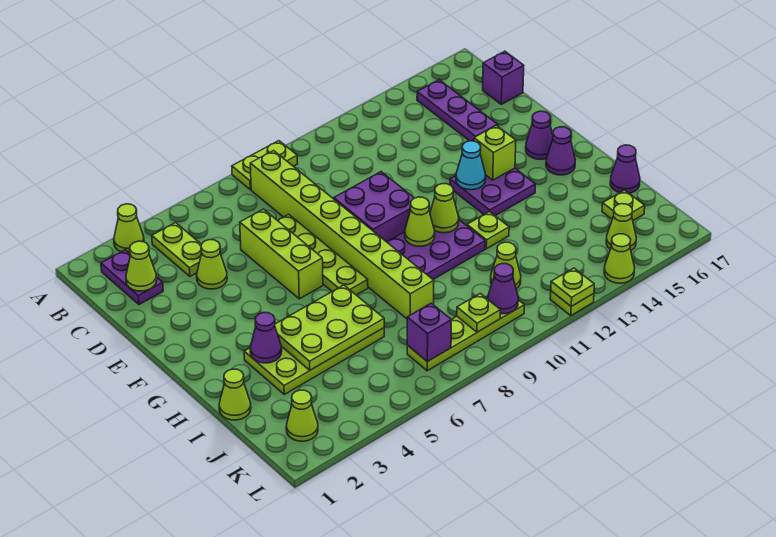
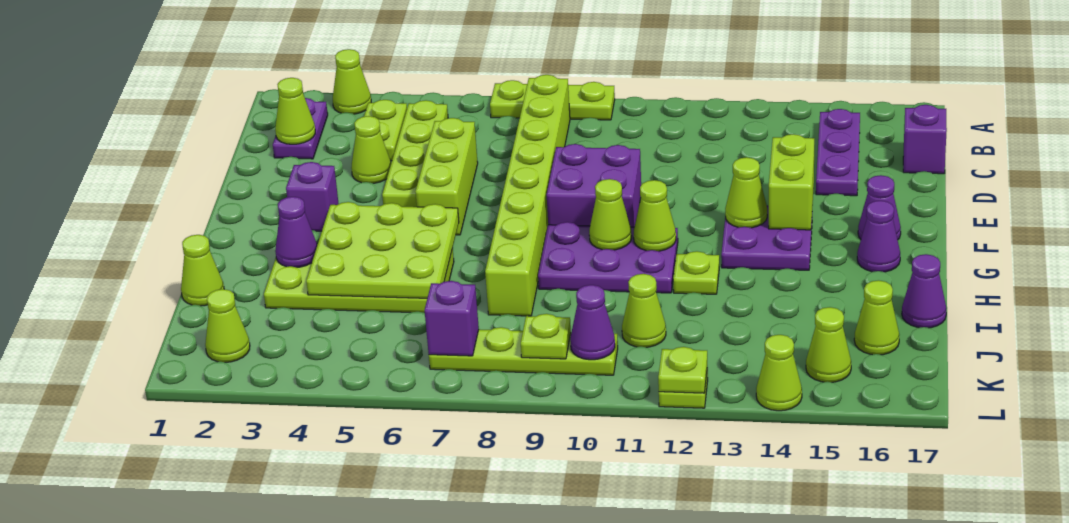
lime plate A8:A9 level 1 -> lime plate A7:A9 level 1
lime plate D7:G7 level 1 -> lime plate B5:E5 level 1
none -> purple brick F3 level 1
cyan cone F13 level 2 -> lime cone F13 level 2
lime brick F14 level 2 -> lime brick E14:F14 level 2
lime plate H4:I6 level 2 -> lime plate G4:I6 level 2
lime plate J16 level 1 -> lime cone J16 level 1

